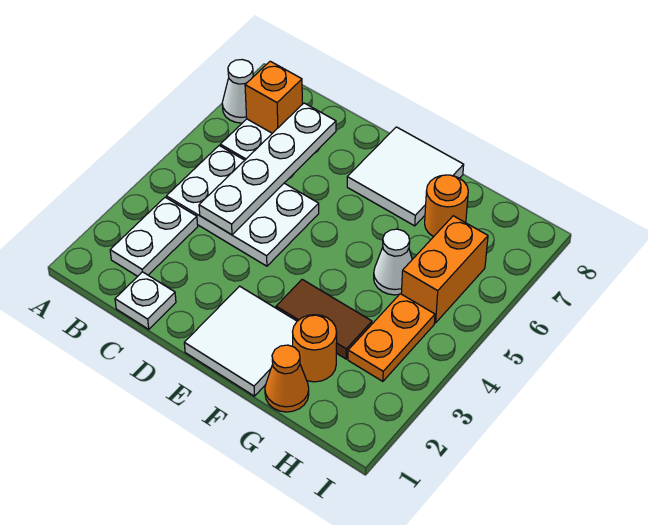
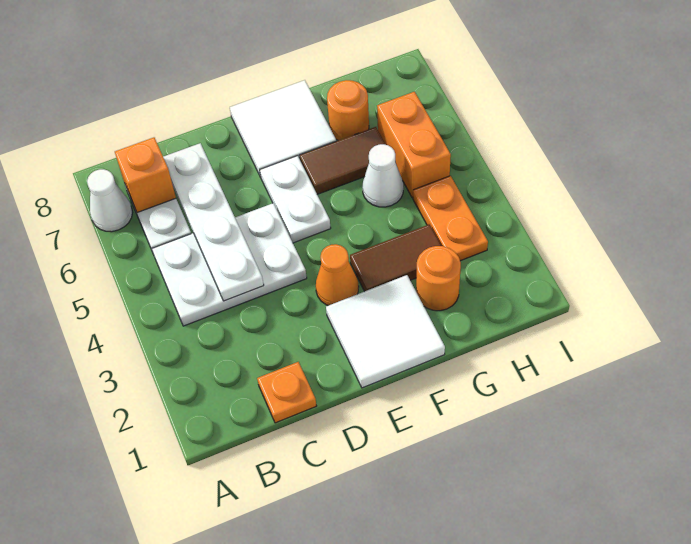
white plate B2:B3 level 1 -> white plate E5:E6 level 1
white plate C1 level 1 -> orange plate C1 level 1
none -> brown tile F6:G6 level 1
orange cone G1 level 1 -> orange cone E3 level 1

